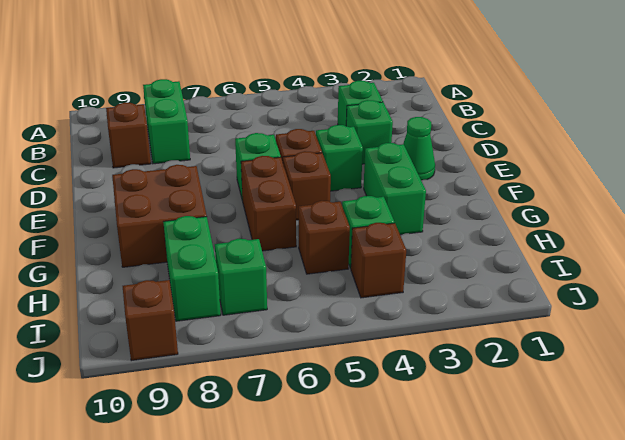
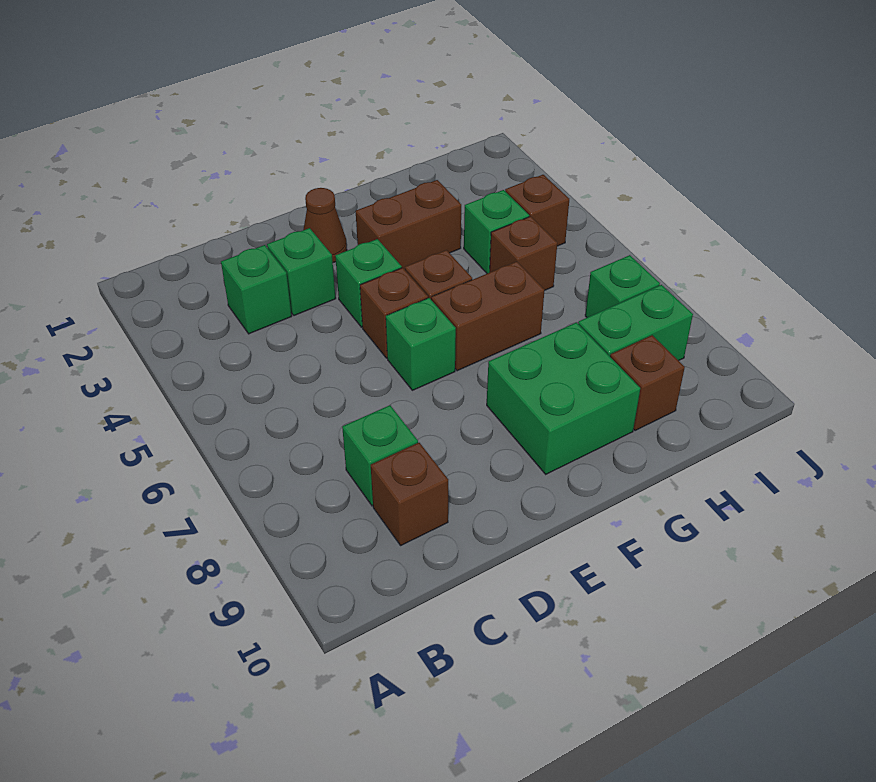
green brick B8:C8 level 1 -> green brick C8 level 1
green cone E2 level 1 -> brown cone E2 level 1
green brick F3:G3 level 1 -> brown brick F3:G3 level 1
brown brick F8:G9 level 1 -> green brick F8:G9 level 1
brown brick J9 level 1 -> brown brick H9 level 1

